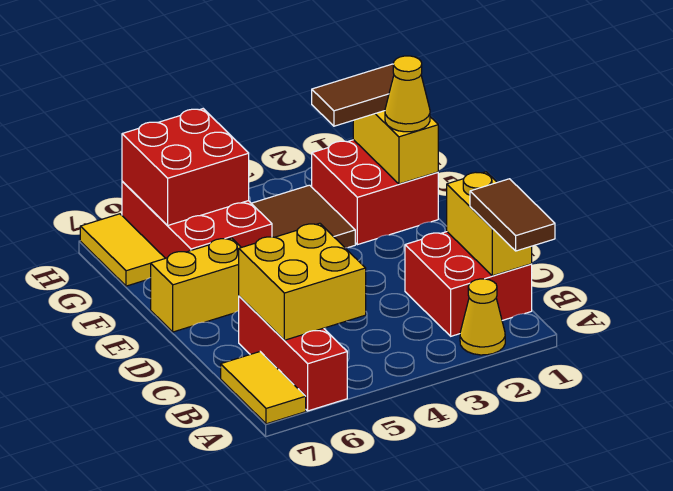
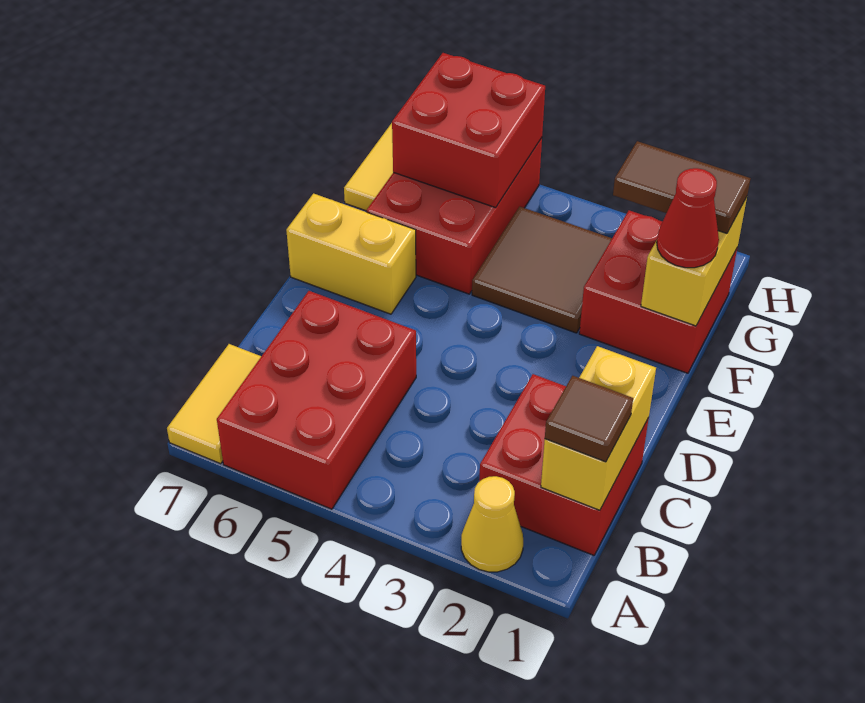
brown tile A1:B1 level 3 -> brown tile B1 level 3
red brick A6:C6 level 1 -> red brick A5:C6 level 1
yellow brick B5:C6 level 2 -> none
yellow cone F1 level 3 -> red cone F1 level 3

